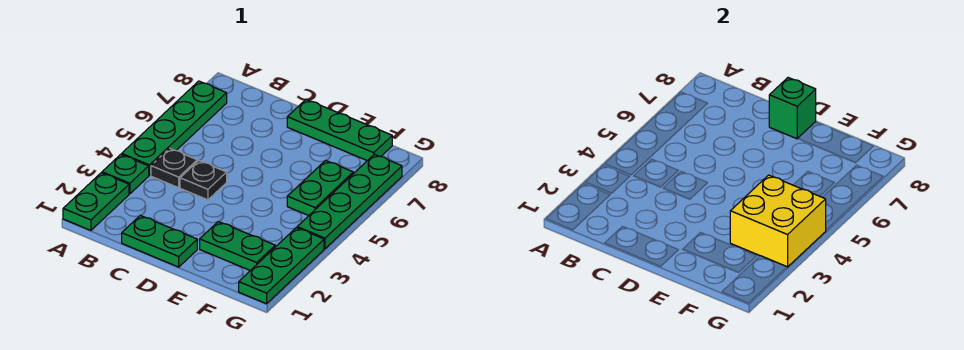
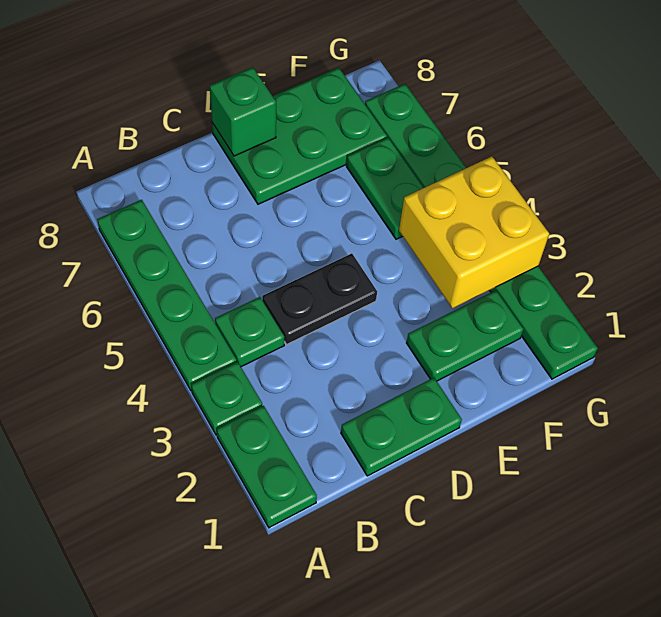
black plate B4 level 1 -> green plate B4 level 1
black plate C4 level 1 -> black plate C4:D4 level 1
green plate D8:F8 level 1 -> green plate D7:F8 level 1

